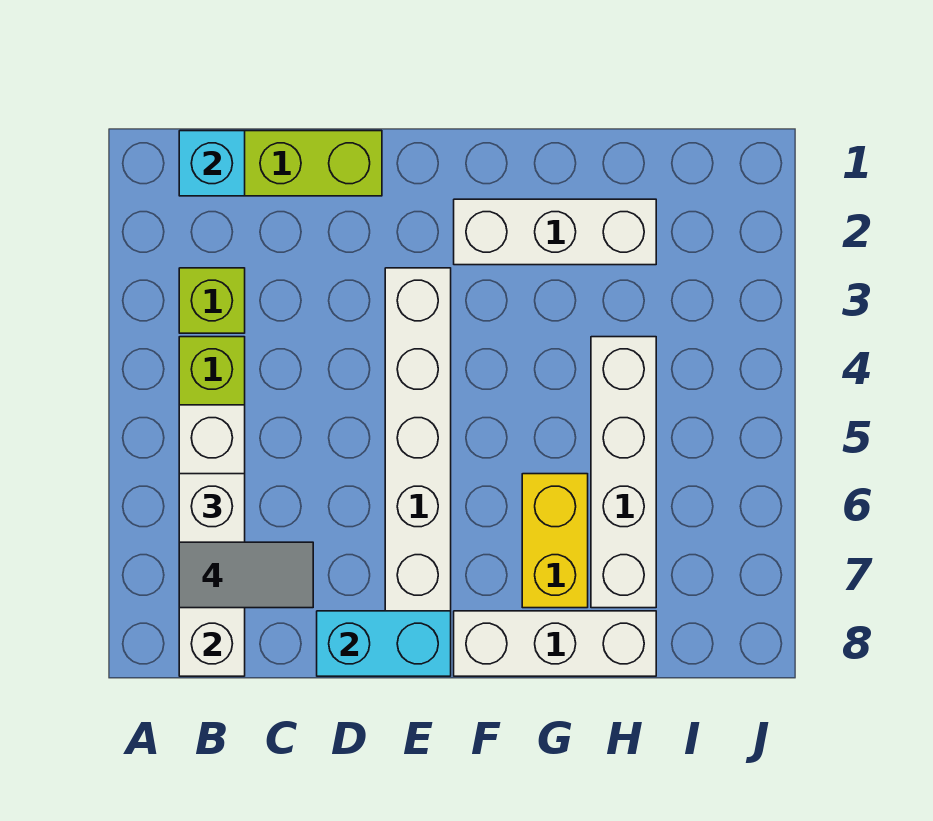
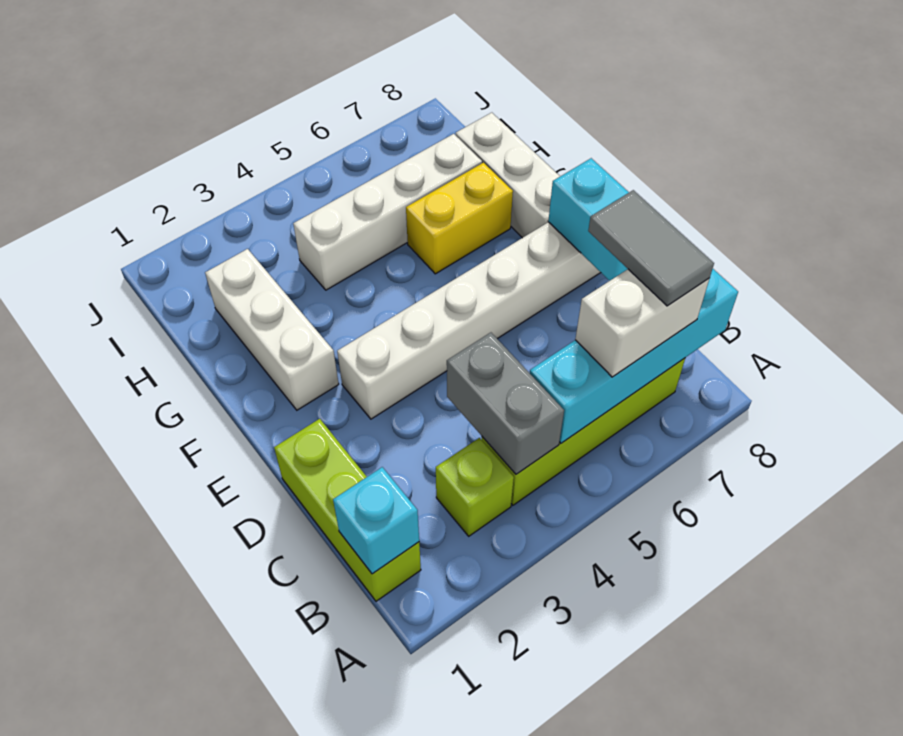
none -> grey brick B4:C4 level 2
white brick B5:B8 level 2 -> cyan brick B5:B8 level 2

